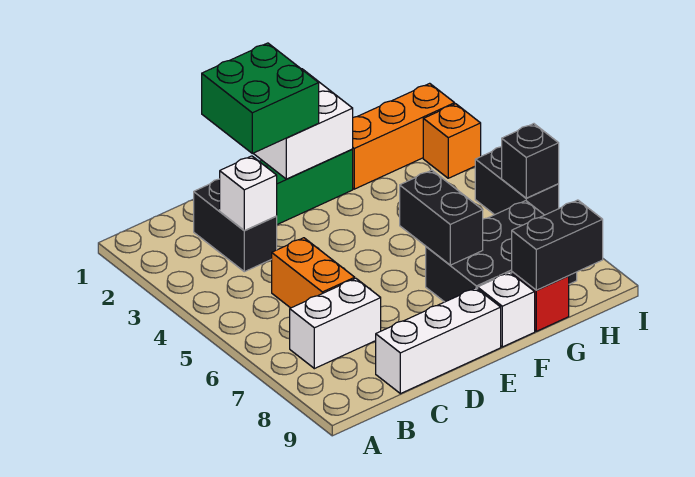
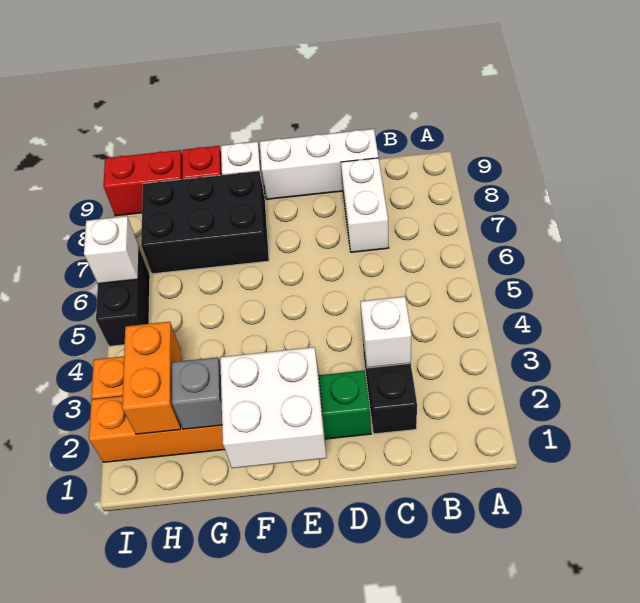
white brick B7:C7 level 1 -> white brick C7:C8 level 1
orange brick C5:C6 level 1 -> orange brick H2:H3 level 2
green brick D1:E2 level 3 -> none
black brick F6:F7 level 2 -> none
none -> grey brick G2 level 2
black brick G9:H9 level 2 -> none
none -> red brick H9:I9 level 1
black brick I6 level 2 -> white brick I6 level 2

